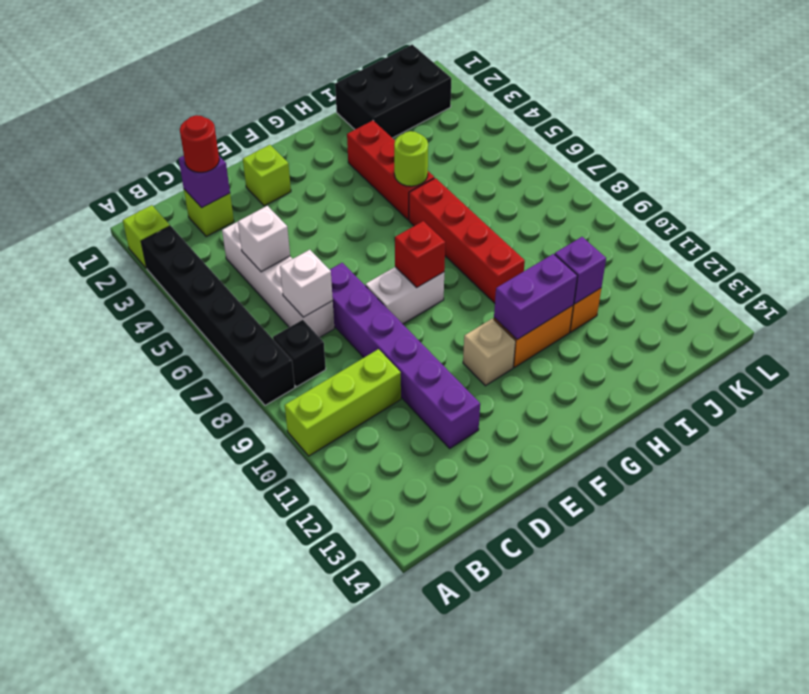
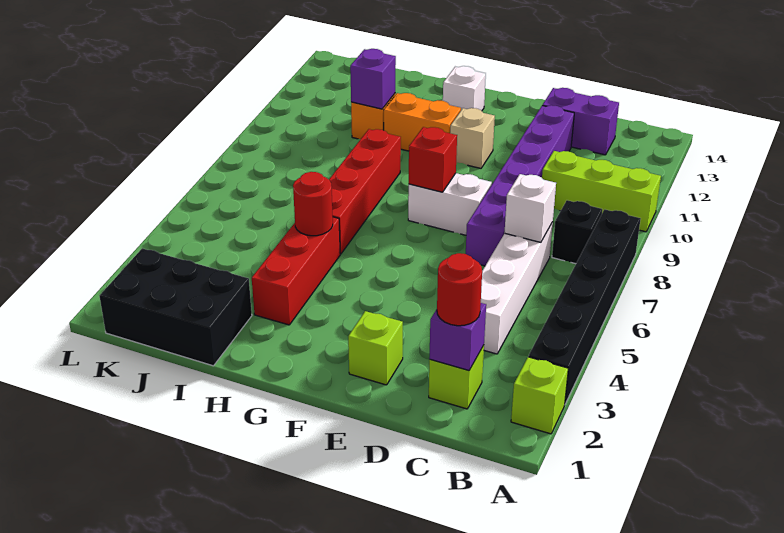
white brick C5 level 2 -> white brick G13 level 1
purple brick G11:H11 level 2 -> purple brick C13:D13 level 1
lime round brick H5 level 2 -> red round brick H5 level 2

